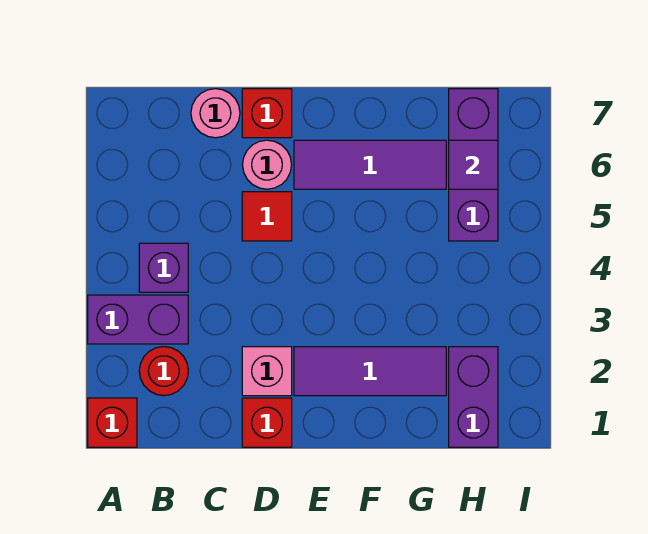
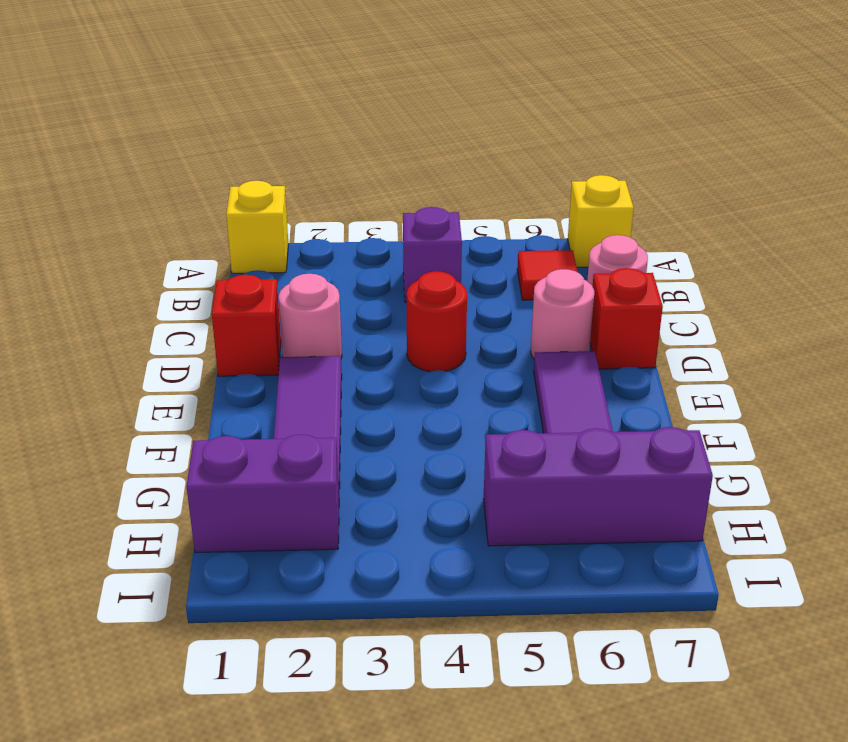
red brick A1 level 1 -> yellow brick A1 level 1
purple brick A3:B3 level 1 -> none
none -> yellow brick A7 level 1
red round brick B2 level 1 -> red round brick D4 level 1
pink brick D2 level 1 -> pink round brick D2 level 1
red tile D5 level 1 -> red tile B6 level 1
purple tile H6 level 2 -> none

